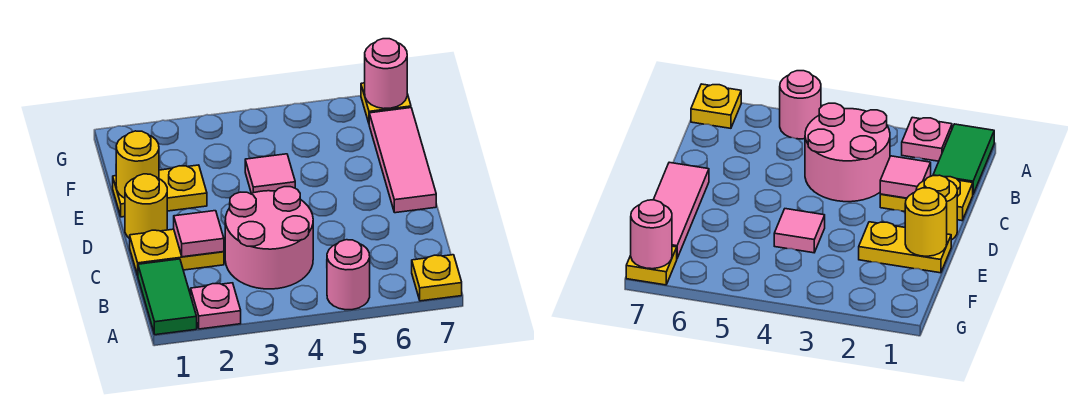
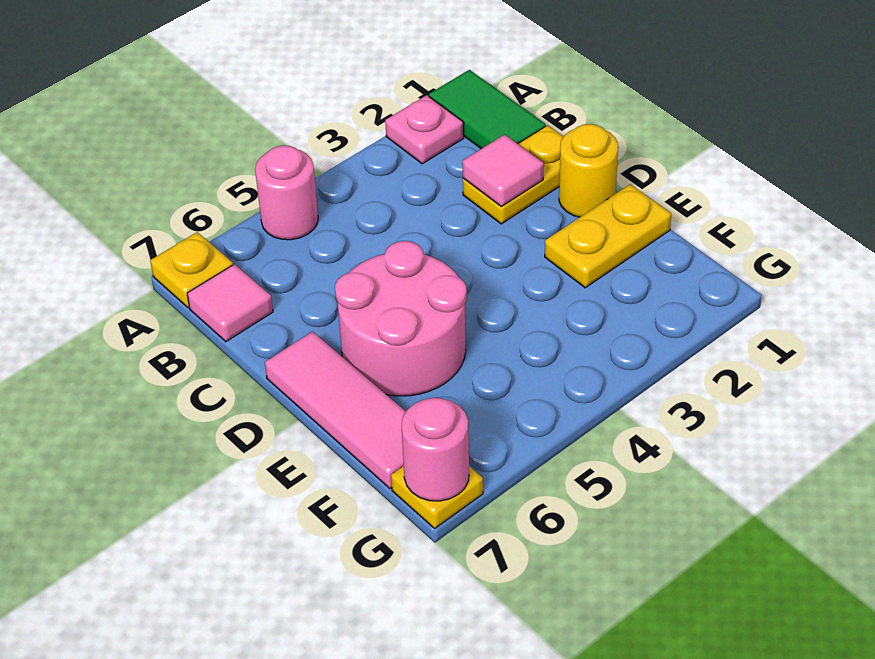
pink round brick B3:C4 level 1 -> pink round brick D5:E6 level 1
yellow round brick E1 level 2 -> none
pink tile E4 level 1 -> pink tile B7 level 1

